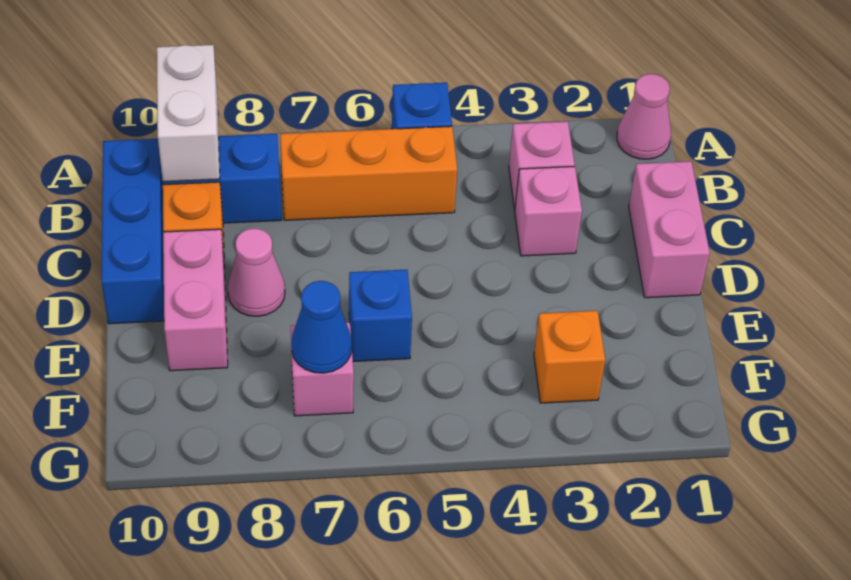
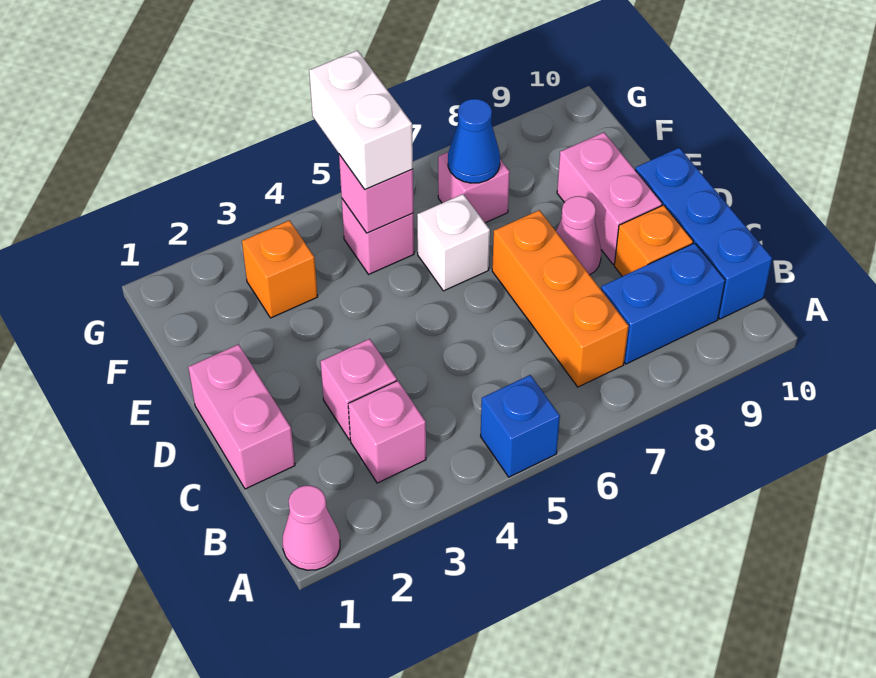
white brick A9:B9 level 2 -> white brick F5:G5 level 3
orange brick B5:B7 level 1 -> orange brick B7:D7 level 1
blue brick E6 level 1 -> white brick E6 level 1
none -> pink brick F5 level 1
none -> pink brick F5 level 2

